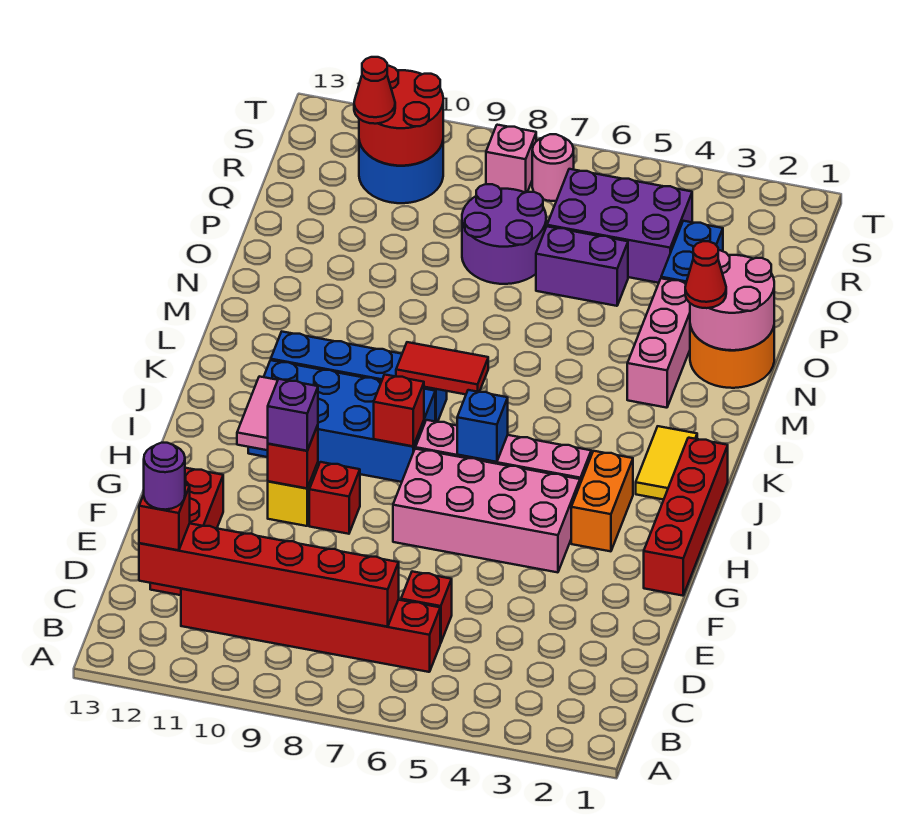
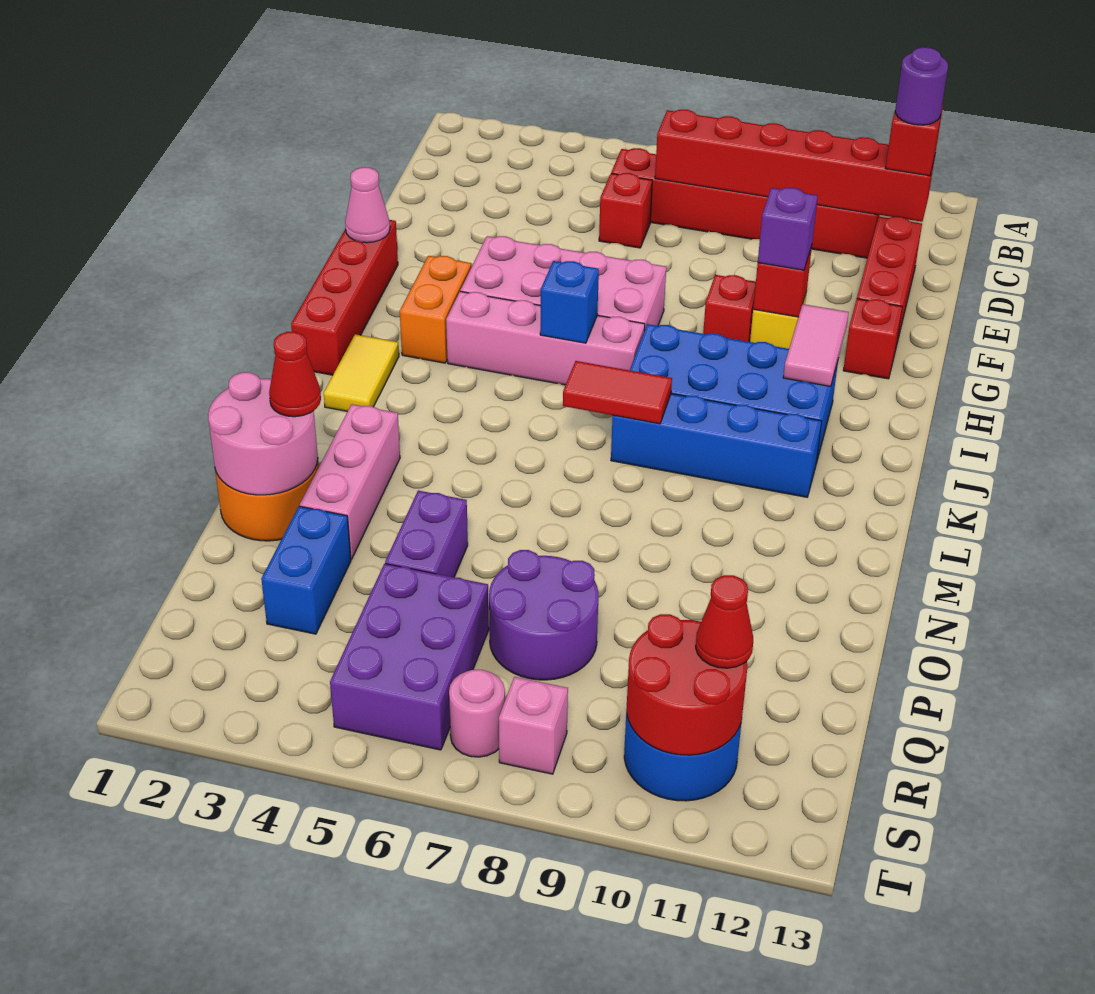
none -> pink cone G1 level 2
red brick I8 level 2 -> red brick G12 level 1
purple brick P5:P6 level 1 -> purple brick O5:P5 level 1
purple brick Q4:R6 level 1 -> purple brick Q5:S6 level 1

